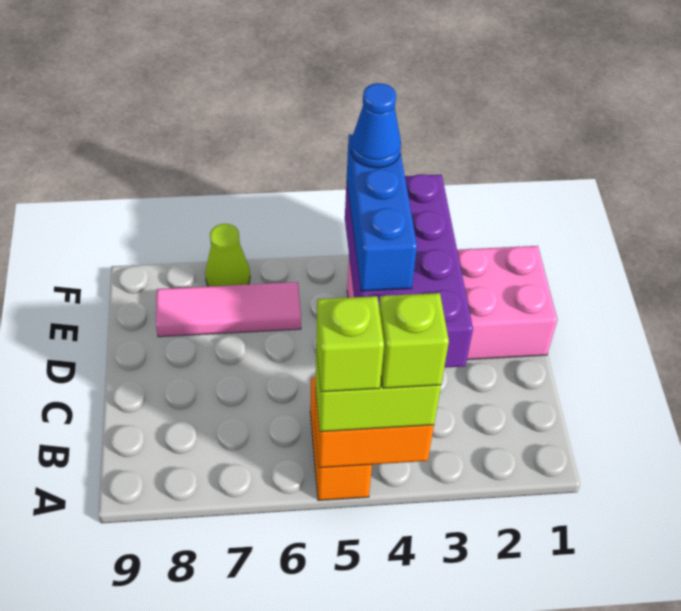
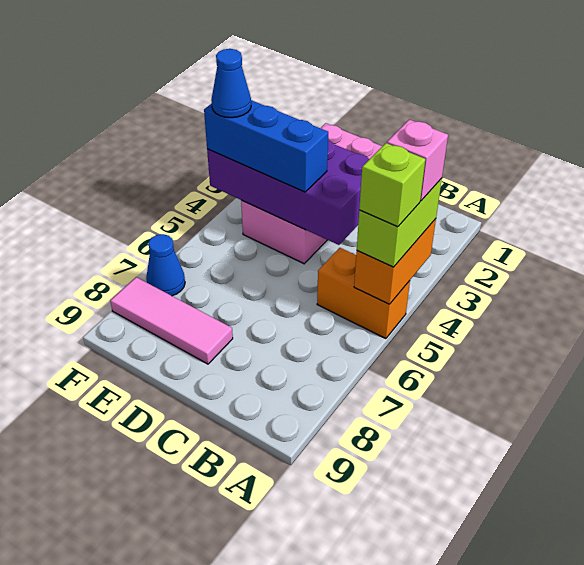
lime brick A4 level 4 -> pink brick A4 level 4
pink tile E6:E8 level 1 -> pink tile D8:F8 level 1
lime cone F7 level 1 -> blue cone F7 level 1

